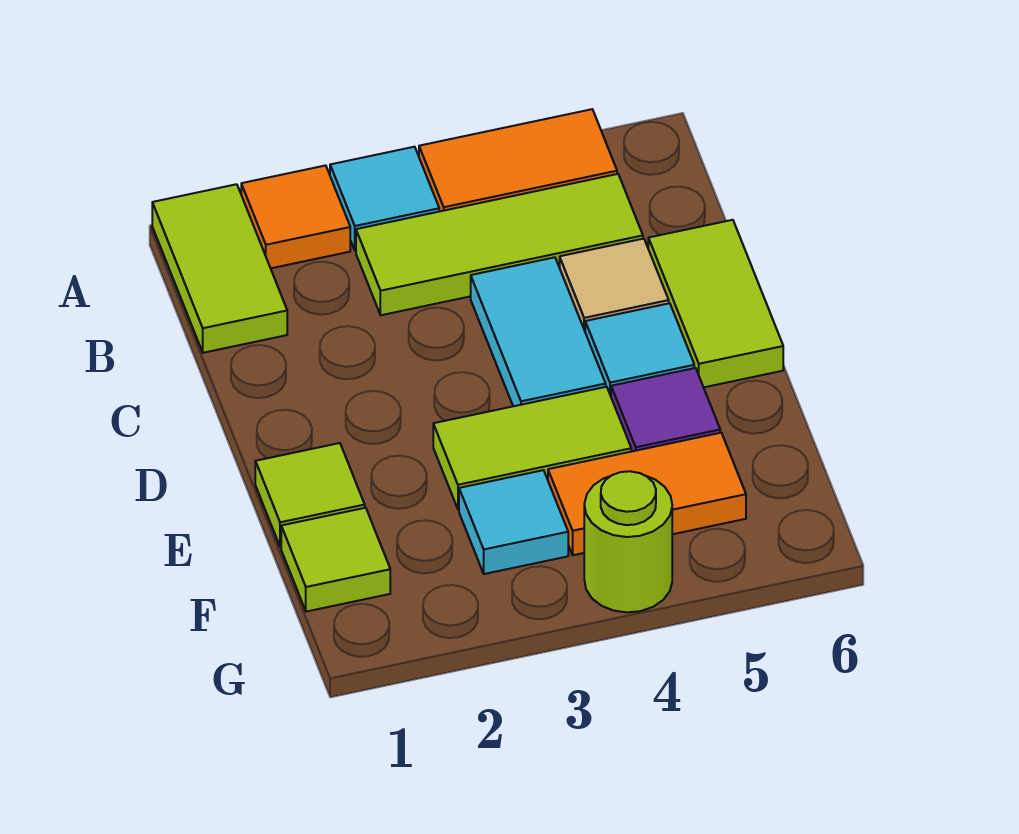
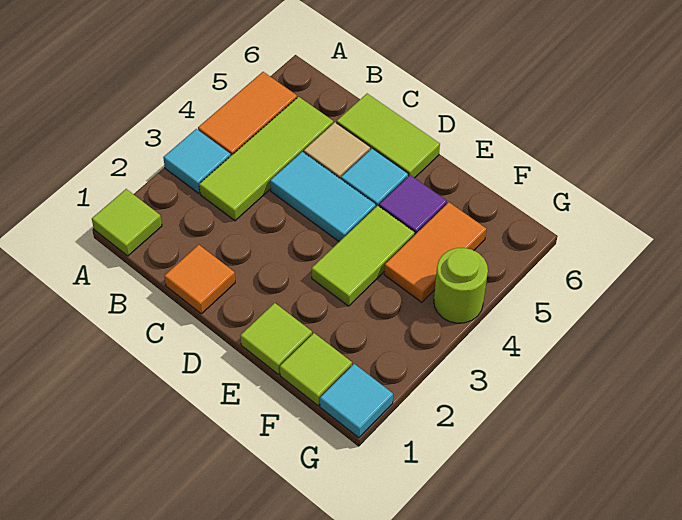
lime tile A1:B1 level 1 -> lime tile A1 level 1
orange tile A2 level 1 -> orange tile C1 level 1
cyan tile F3 level 1 -> cyan tile G1 level 1

